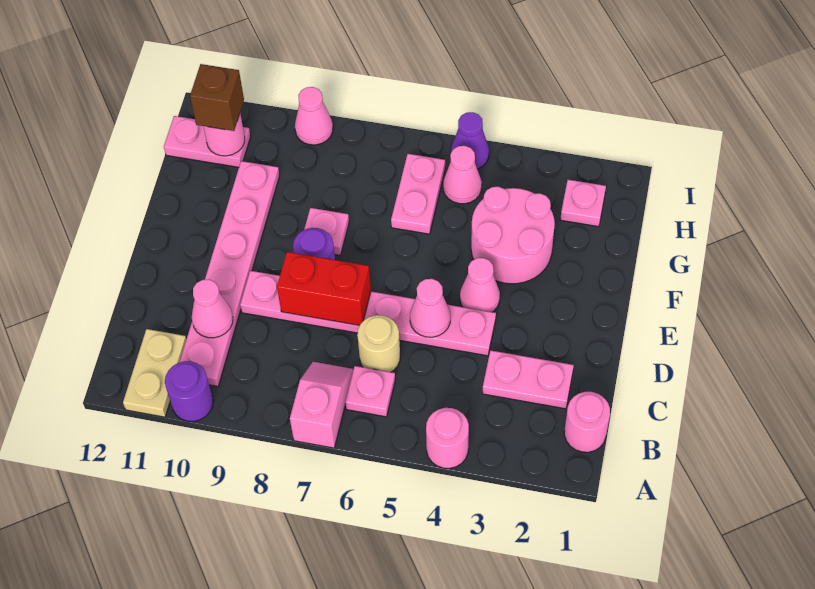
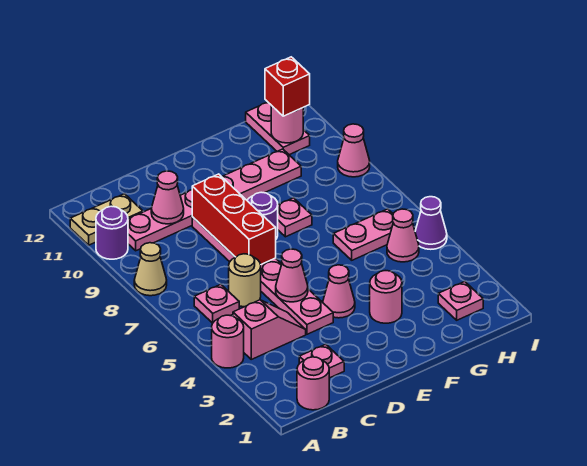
pink slope A7:B7 level 1 top A -> pink slope B4:C4 level 1 top B
none -> tan cone A8 level 1
pink plate C2:C3 level 1 -> pink plate C2 level 1
red brick D7:D8 level 2 -> red brick D7:D9 level 2
pink round brick F3:G4 level 1 -> pink round brick F3 level 1
brown brick H11 level 3 -> red brick H11 level 3

